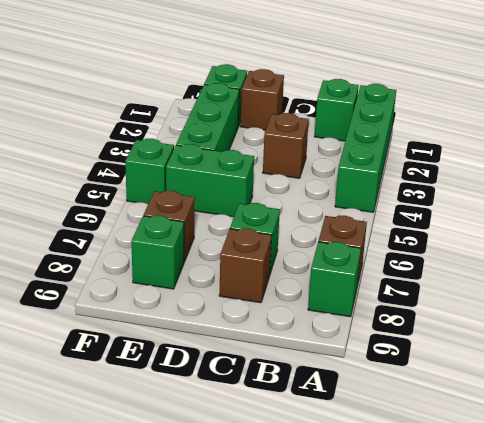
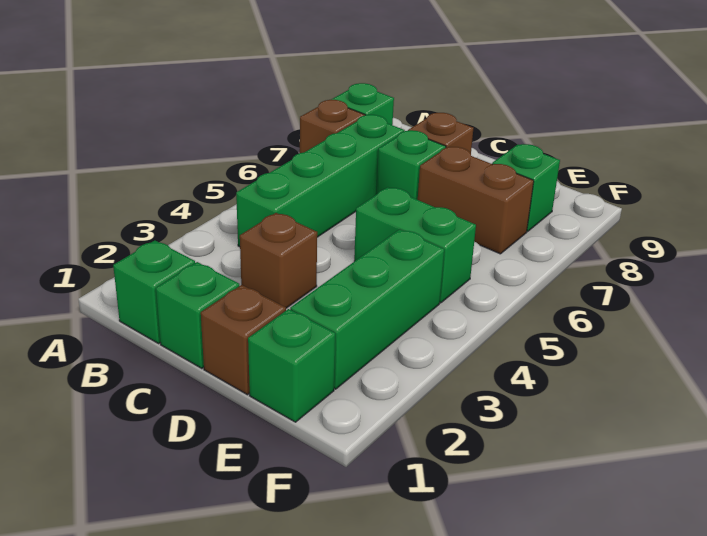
green brick A1:A4 level 1 -> green brick B4:B7 level 1
brown brick E7 level 1 -> brown brick D7:E7 level 1
green brick F5 level 1 -> green brick C1 level 1

